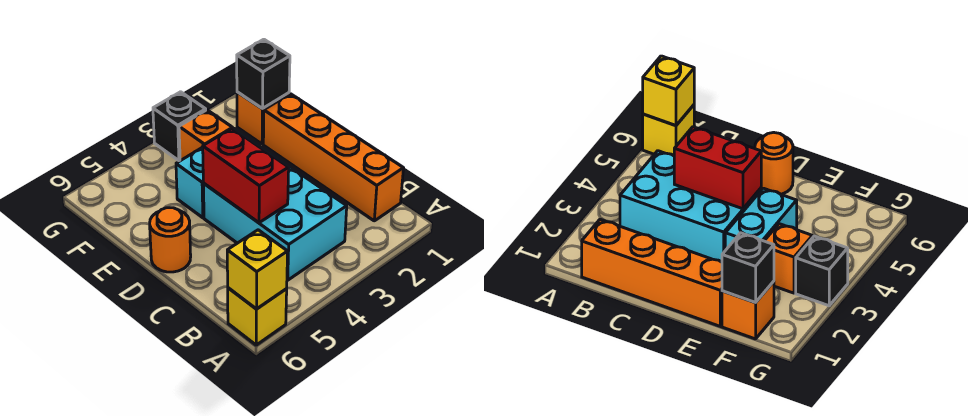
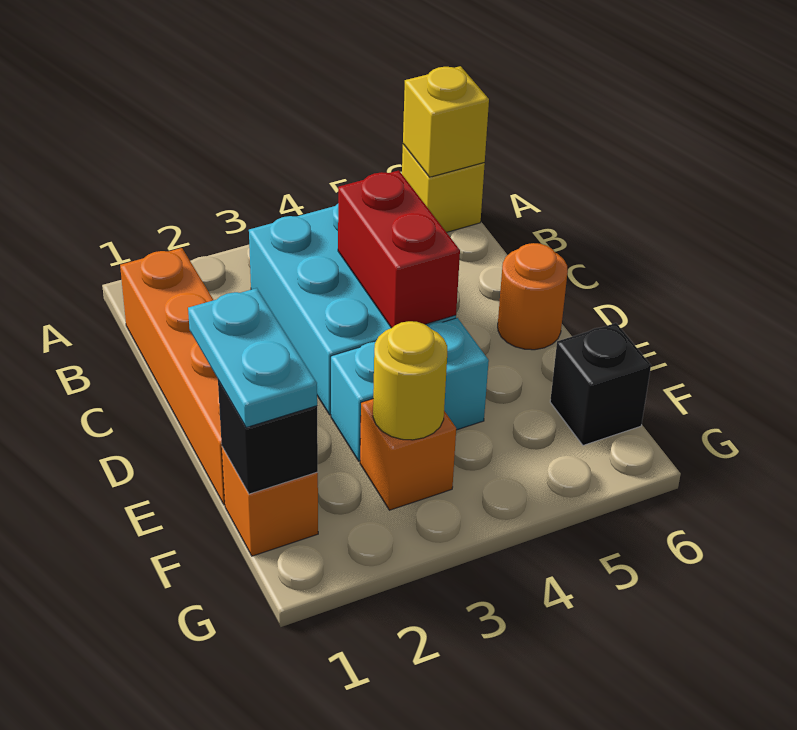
none -> cyan plate E1:F1 level 3
none -> yellow round brick F3 level 2
black brick G3 level 1 -> black brick F6 level 1

